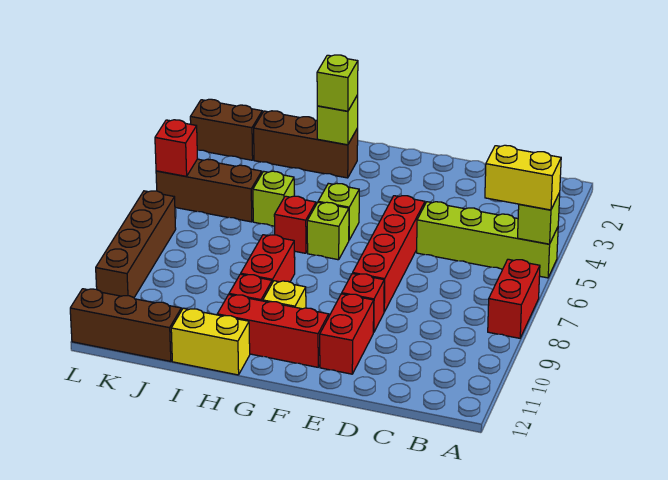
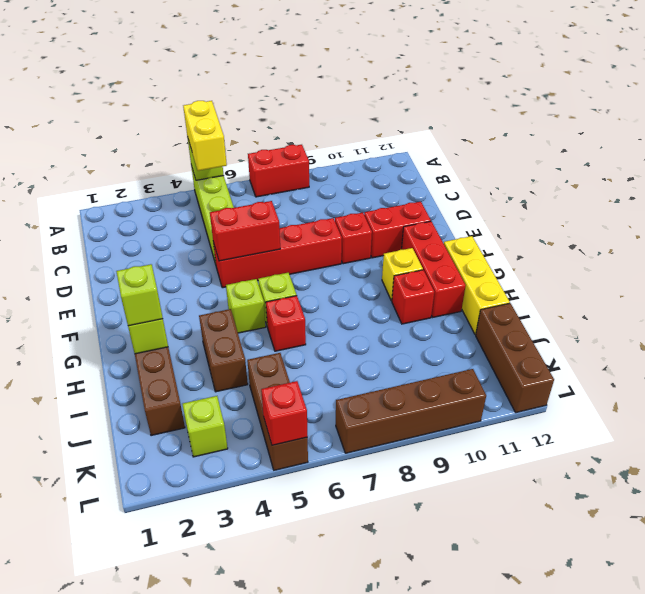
red brick H8:H9 level 1 -> red brick E5:E6 level 2
yellow brick H12:I12 level 1 -> yellow brick G12:I12 level 1
lime brick I5 level 1 -> lime brick K3 level 1
brown brick K2:L2 level 1 -> brown brick H4:I4 level 1

